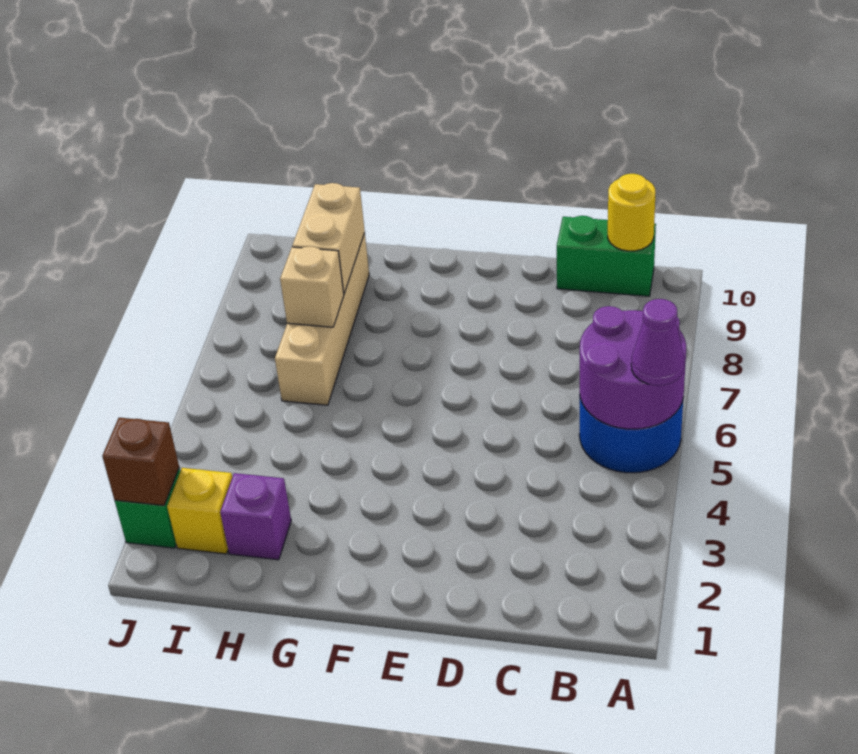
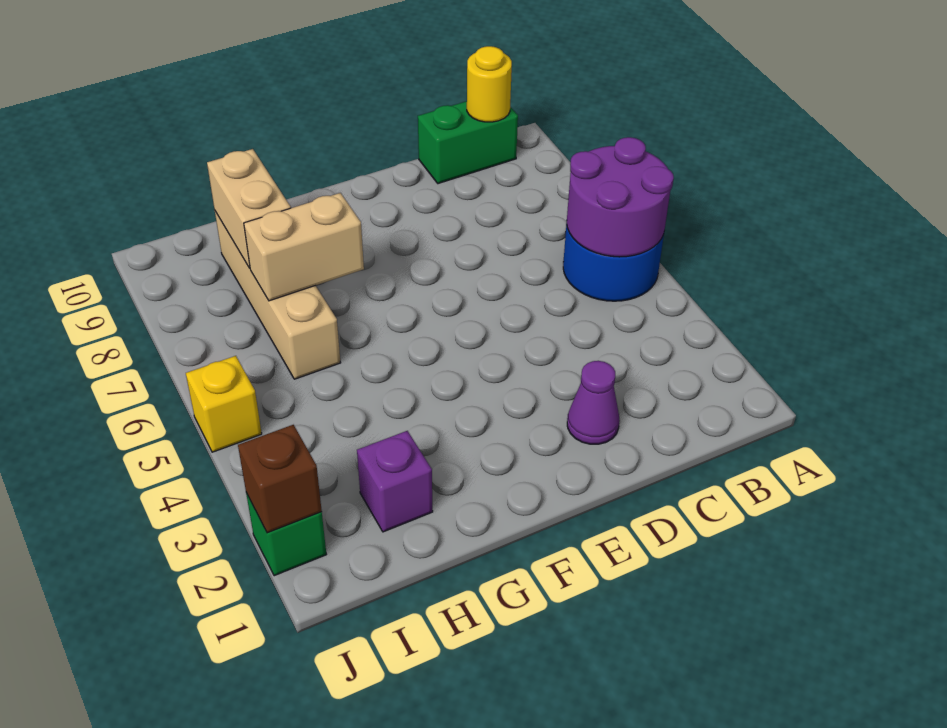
purple cone A5 level 3 -> purple cone D2 level 1
tan brick H7 level 2 -> tan brick G7:H7 level 2
yellow brick I2 level 1 -> yellow brick J5 level 1

